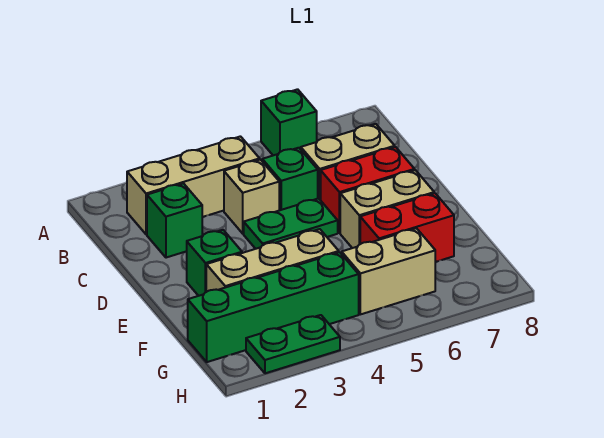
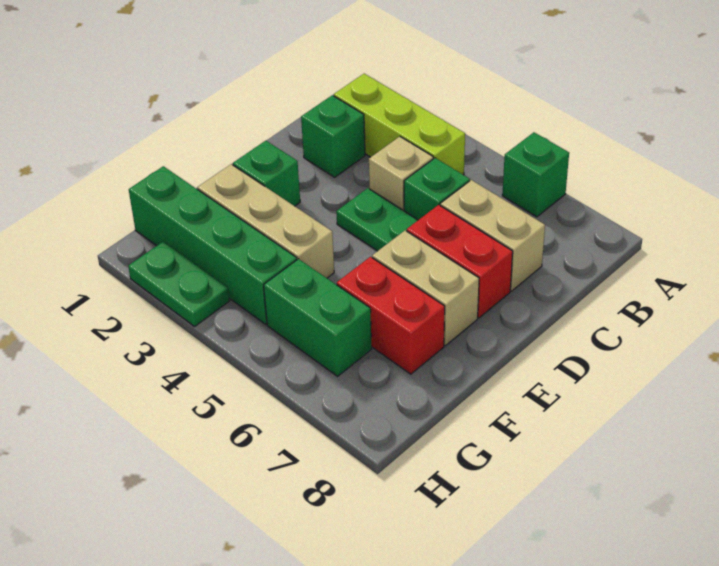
tan brick B2:B4 level 1 -> lime brick B2:B4 level 1
tan brick G5:G6 level 1 -> green brick G5:G6 level 1

